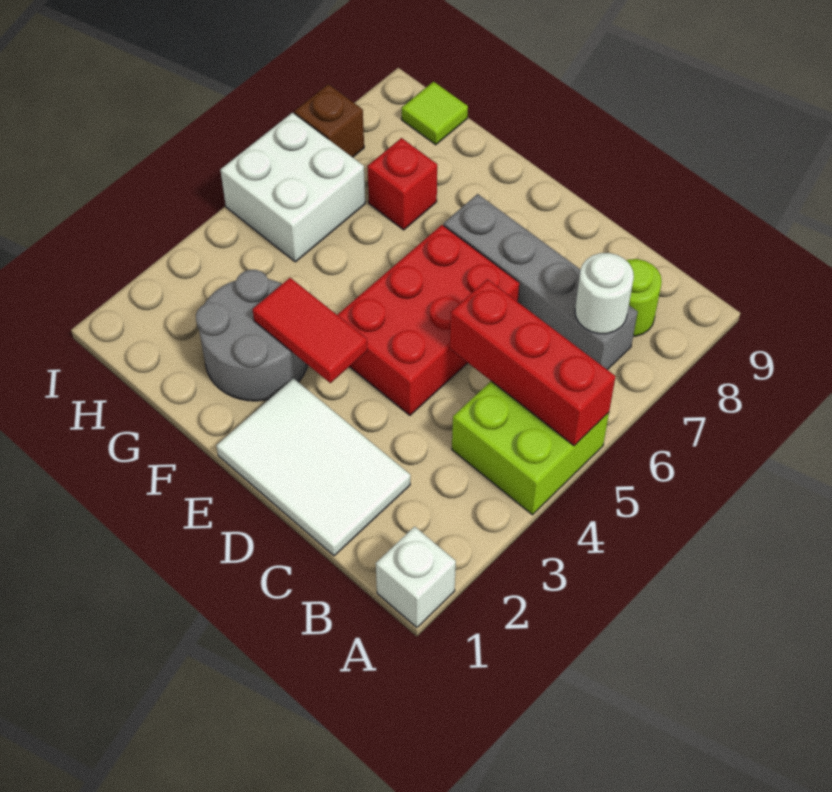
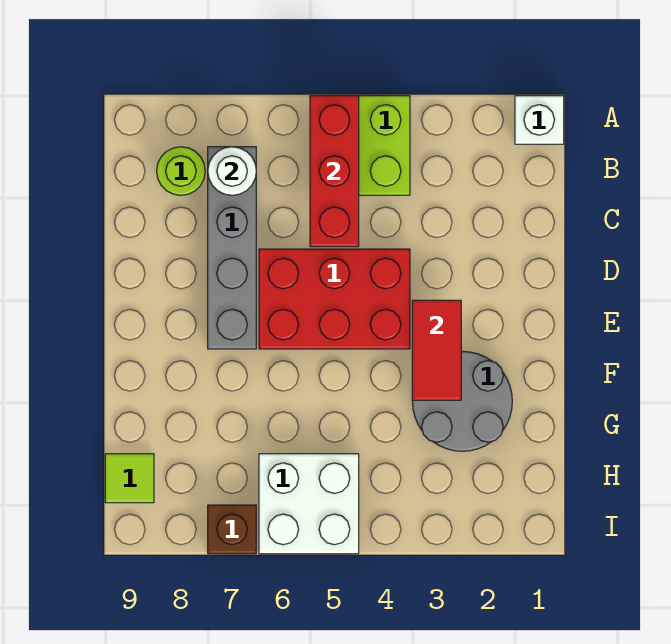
white tile C1:E2 level 1 -> none
red brick G7 level 1 -> none

